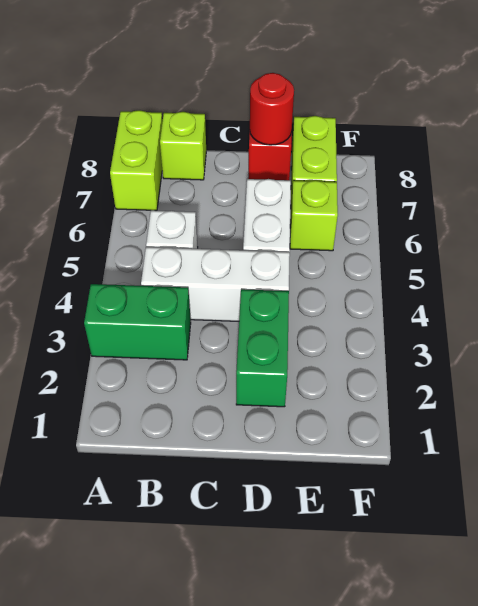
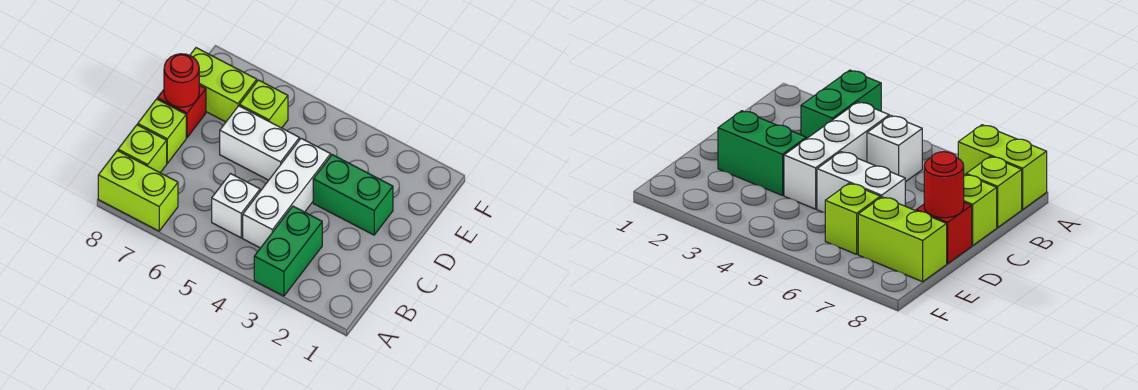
none -> lime brick C8 level 1

